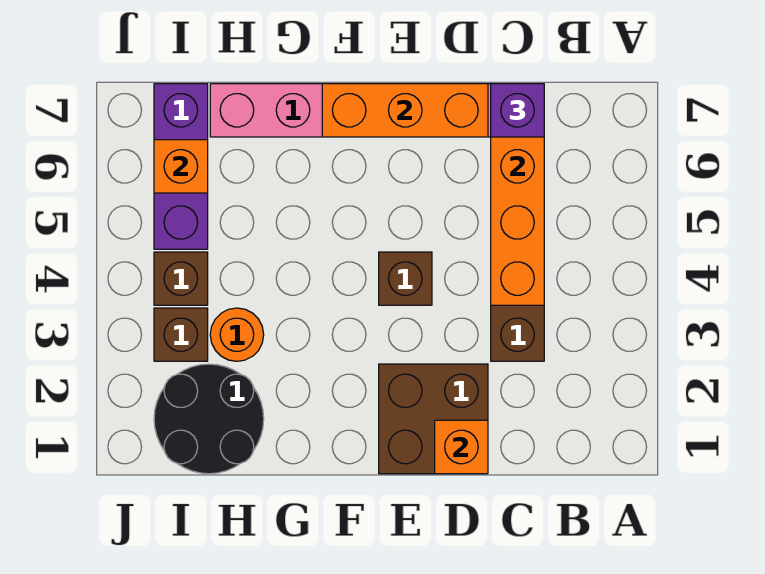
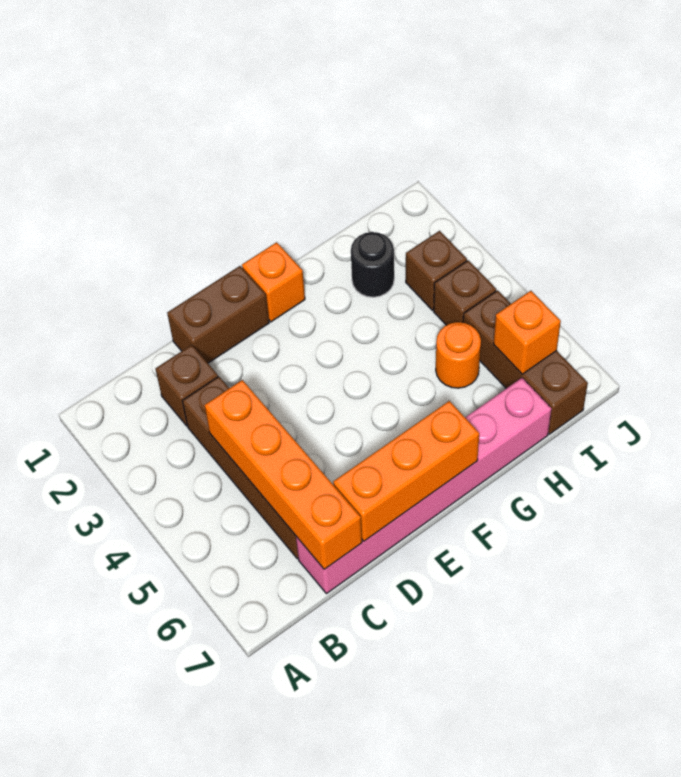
purple brick C7 level 3 -> none
brown brick D1:E2 level 1 -> brown brick D1:E1 level 1
orange brick D1 level 2 -> orange brick F1 level 1
brown brick E4 level 1 -> brown brick C2 level 1
black round brick H1:I2 level 1 -> black round brick H2 level 1
orange round brick H3 level 1 -> orange round brick H5 level 1
purple brick I5:I7 level 1 -> brown brick I5:I7 level 1

